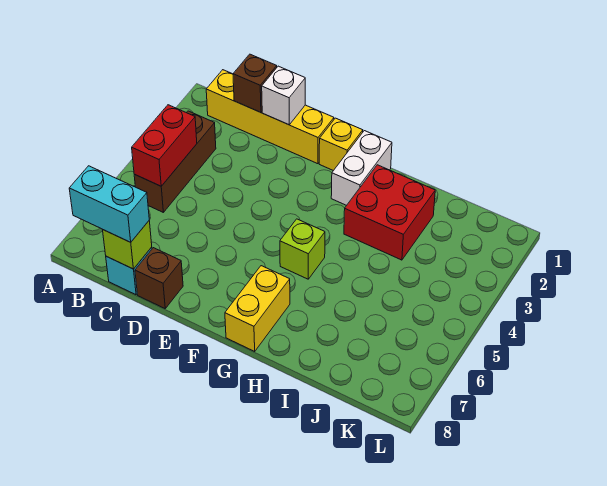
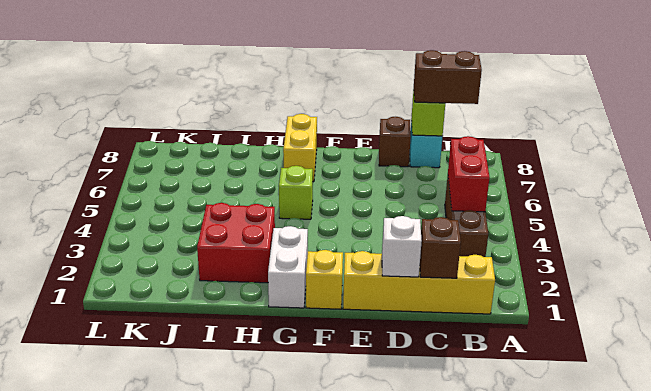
cyan brick B8:C8 level 3 -> brown brick B8:C8 level 3

